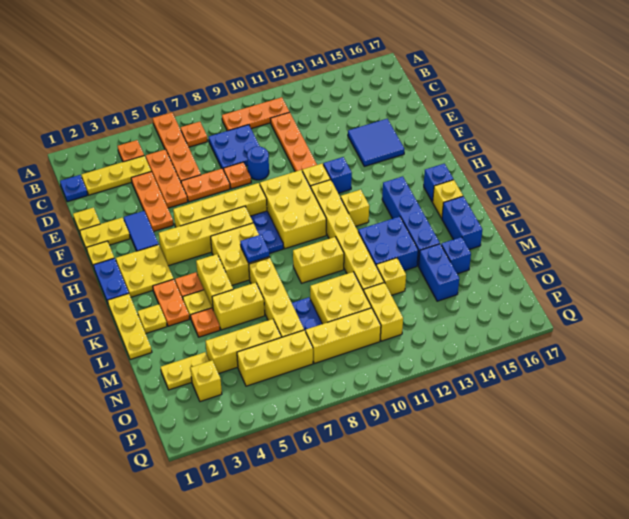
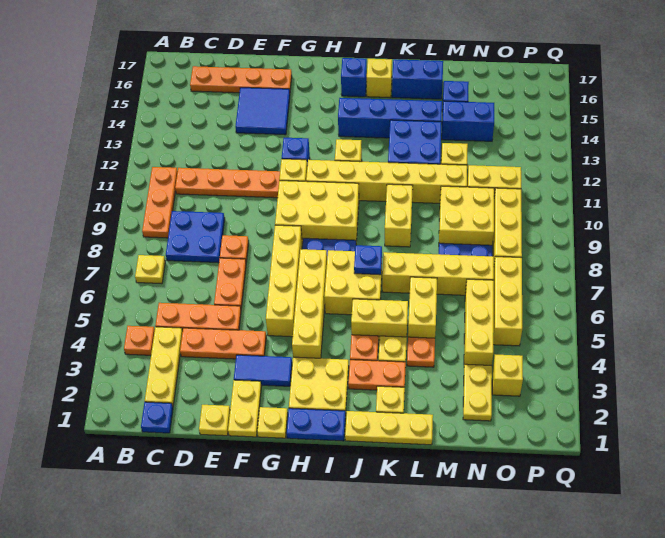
orange plate A6:D6 level 1 -> orange plate C16:F16 level 1
orange plate B7 level 1 -> yellow plate B7 level 1
blue round brick E9 level 1 -> none

